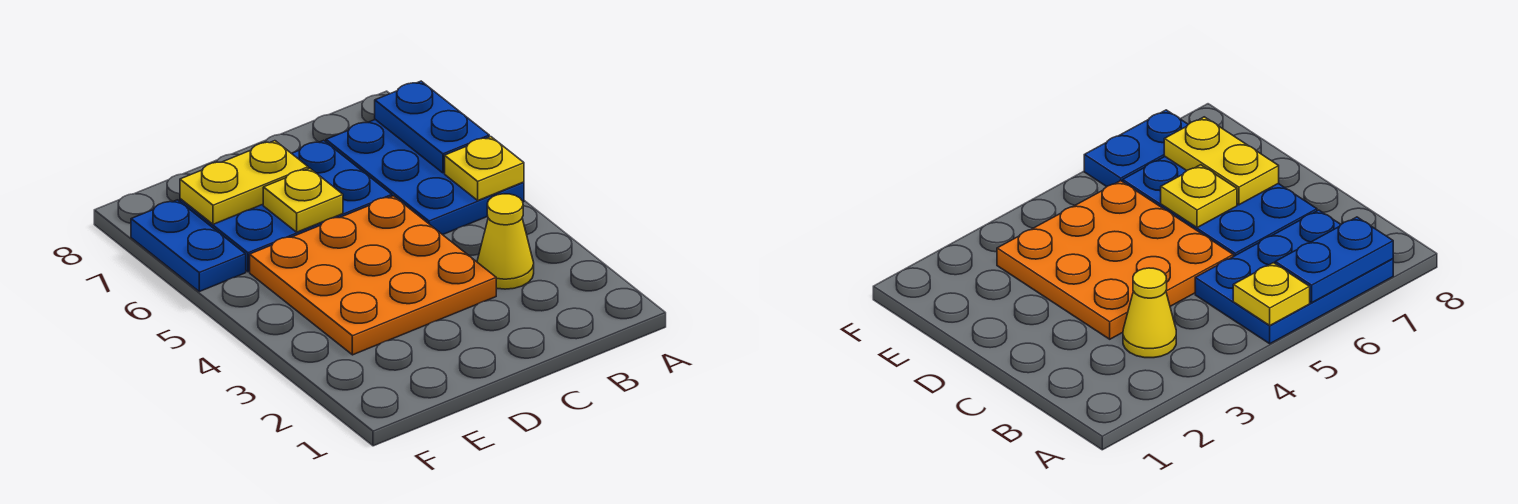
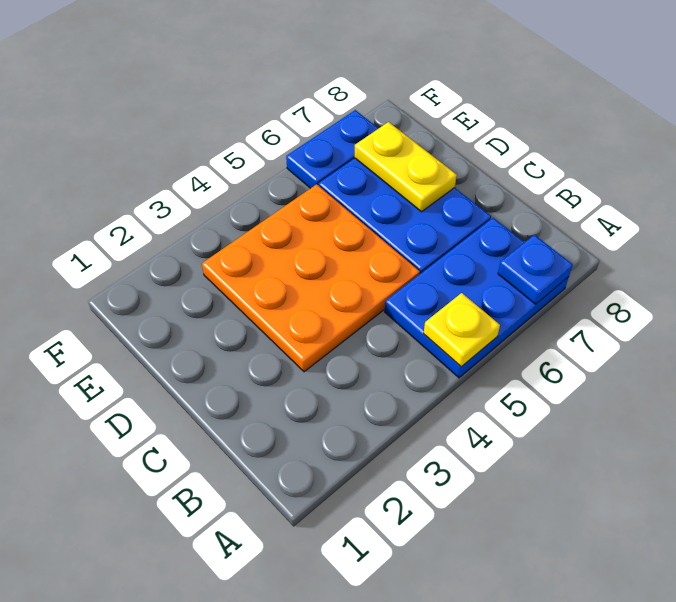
blue plate A6:A7 level 2 -> blue plate A7 level 2
yellow cone B3 level 1 -> none
yellow plate D6 level 2 -> none

